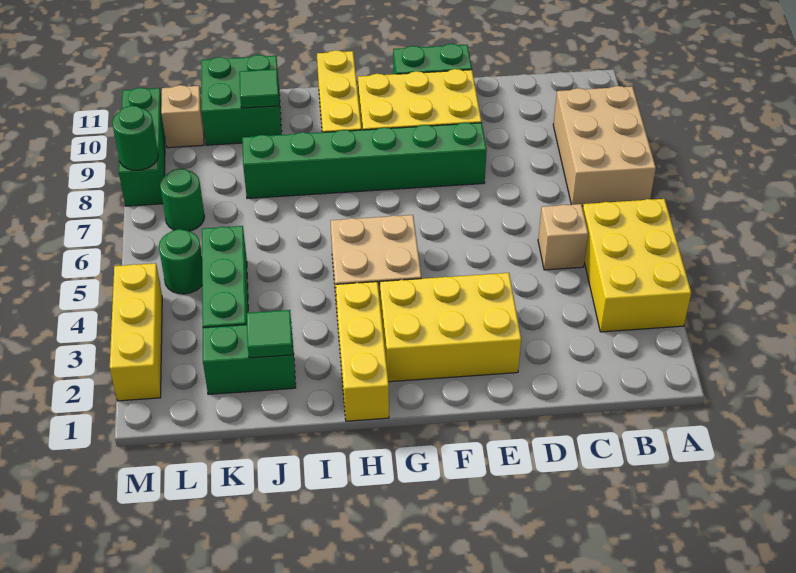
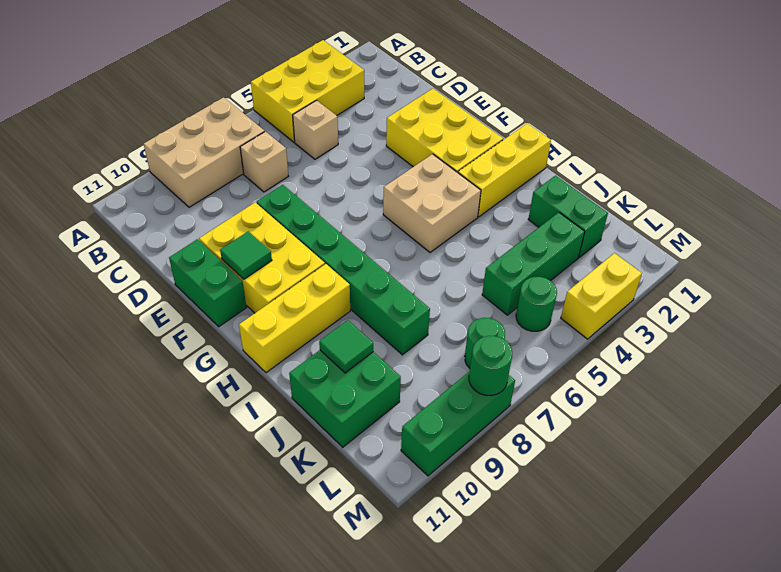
green tile J2 level 2 -> green tile F10 level 2
tan brick L10 level 1 -> tan brick C7 level 1
yellow brick M2:M4 level 1 -> yellow brick M3:M4 level 1

